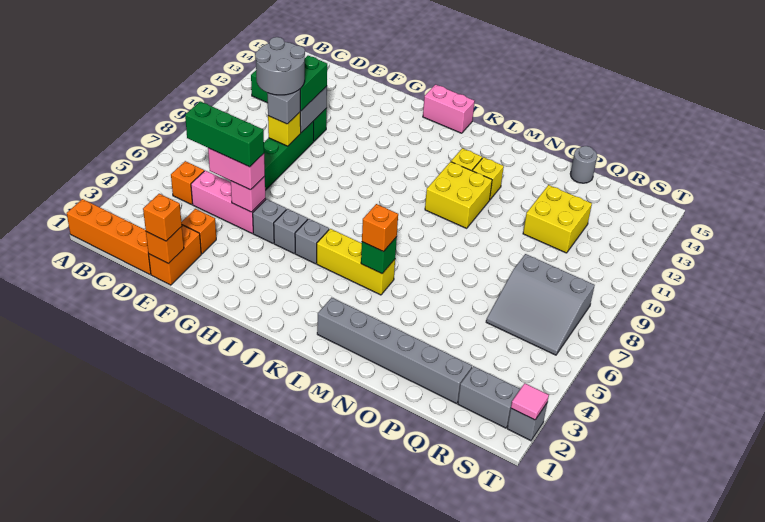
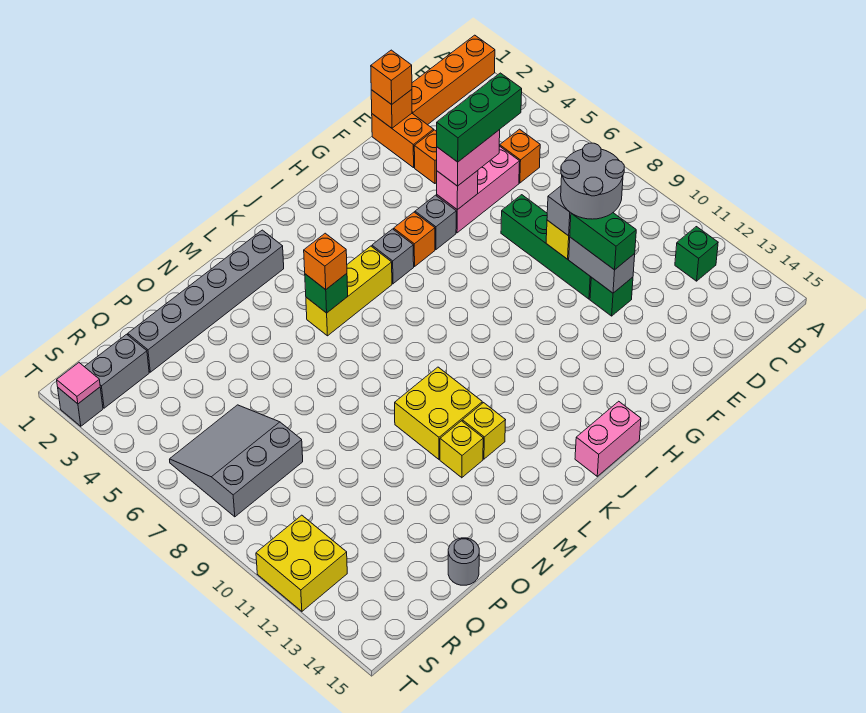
grey brick H5 level 1 -> orange brick H5 level 1
yellow brick P11:Q12 level 1 -> yellow brick S11:T12 level 1

